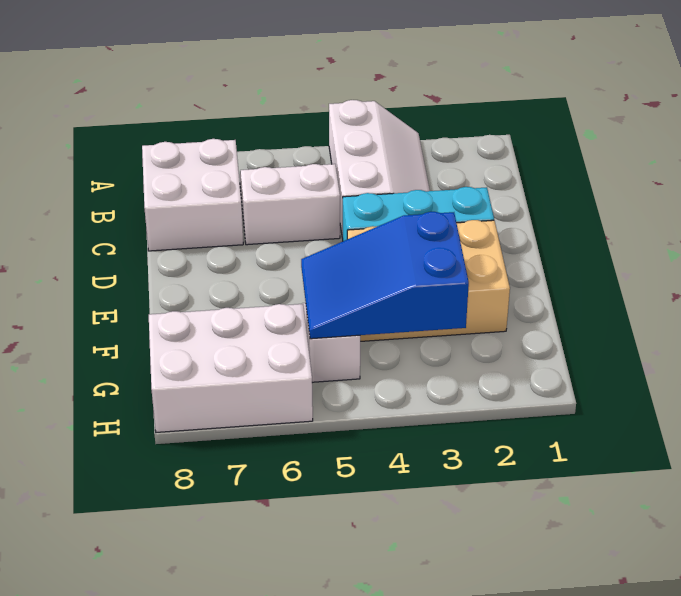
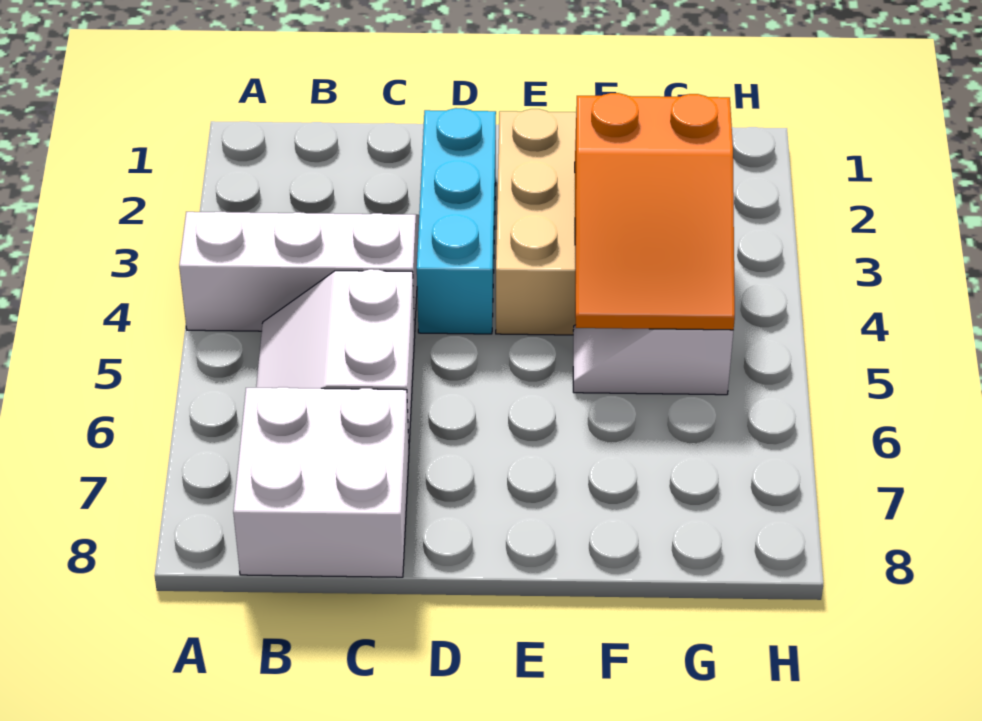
blue slope F3:G5 level 2 top 3 -> orange slope F3:G5 level 2 top 3
white brick G6:H8 level 1 -> none

